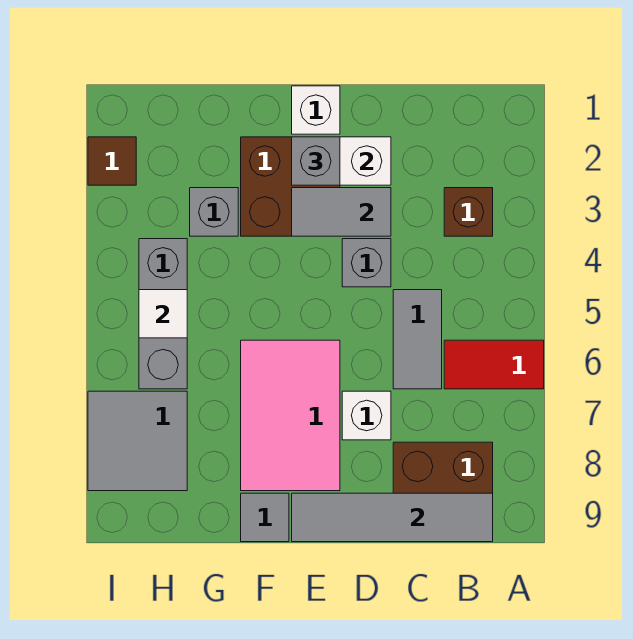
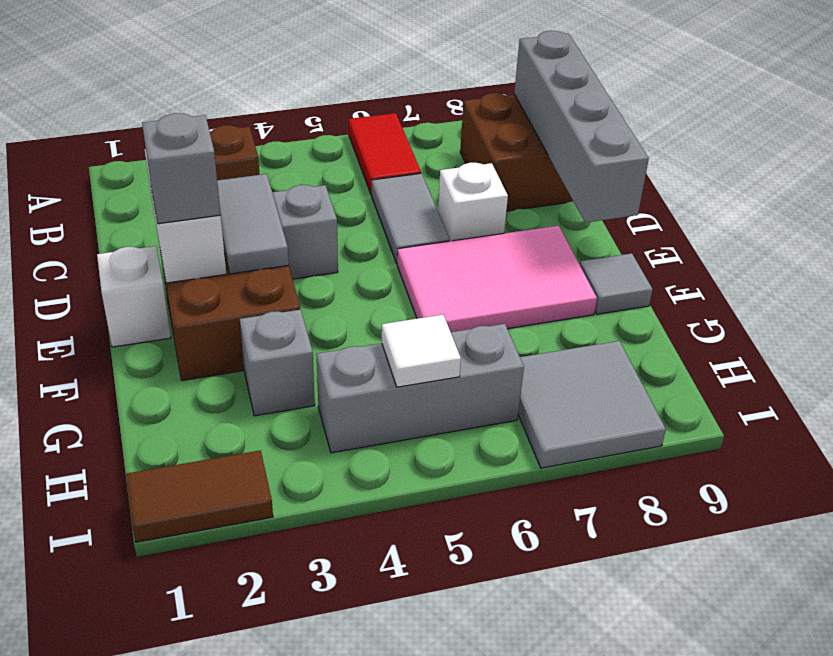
grey tile B9:E9 level 2 -> grey brick B9:E9 level 2
grey tile C5:C6 level 1 -> grey tile C6:D6 level 1
brown tile I2 level 1 -> brown tile I1:I2 level 1

